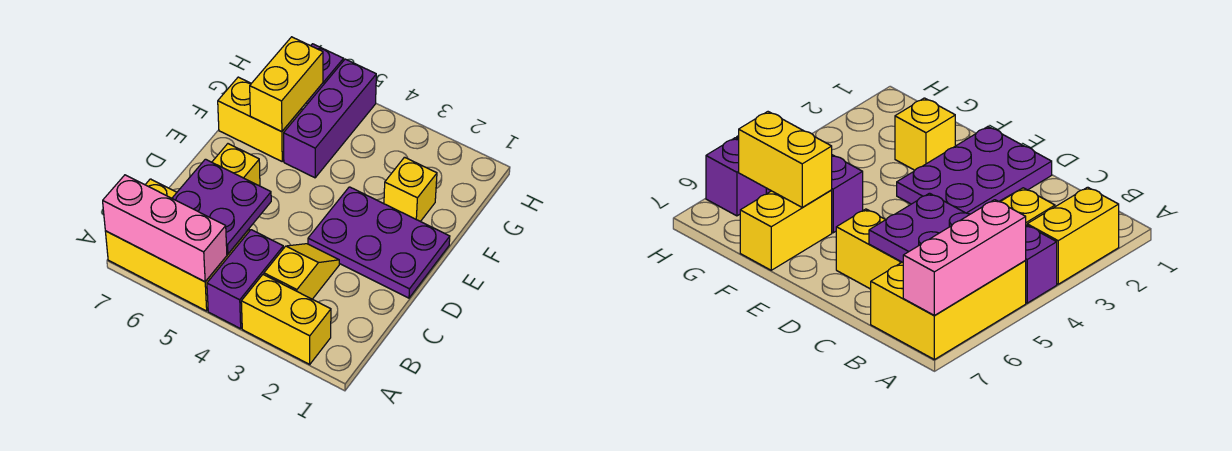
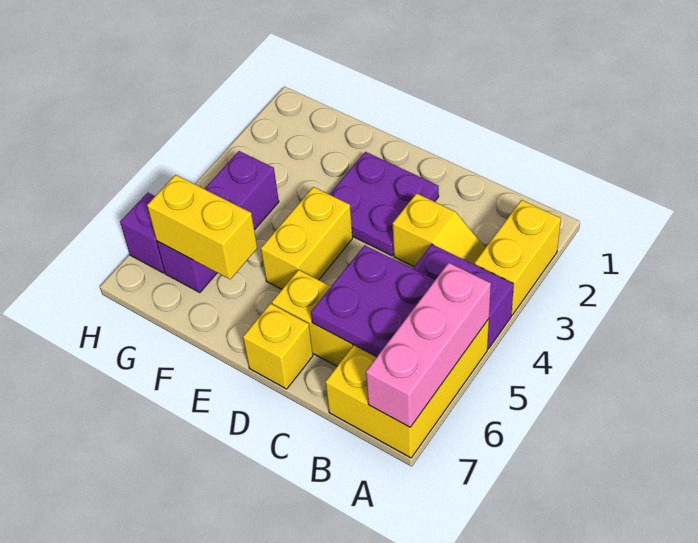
yellow slope B3:C3 level 1 top B -> yellow slope B3:C3 level 1 top C
purple plate D1:E3 level 1 -> purple plate D2:E3 level 1
yellow brick F2 level 1 -> yellow brick D7 level 1
purple brick F5:H5 level 1 -> purple brick G4:G6 level 1
yellow brick F6:F7 level 1 -> yellow brick E4:E5 level 1

